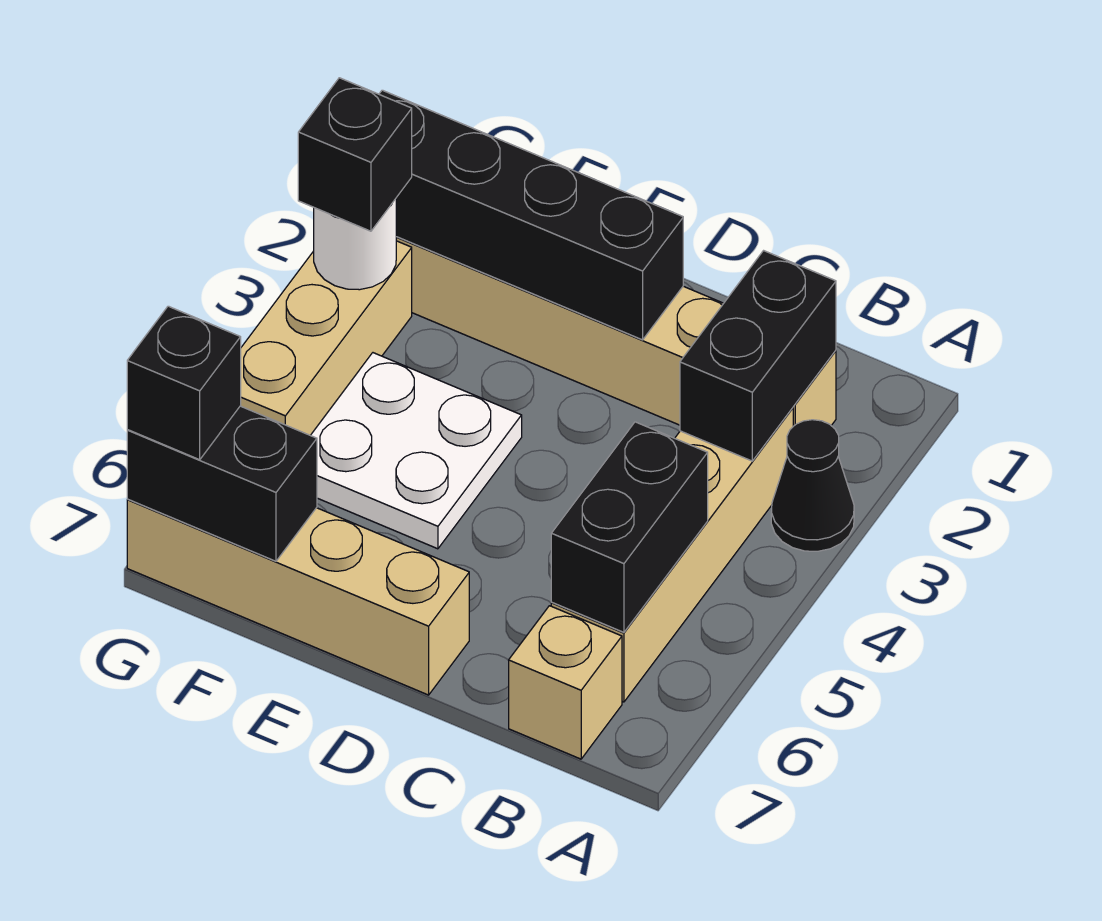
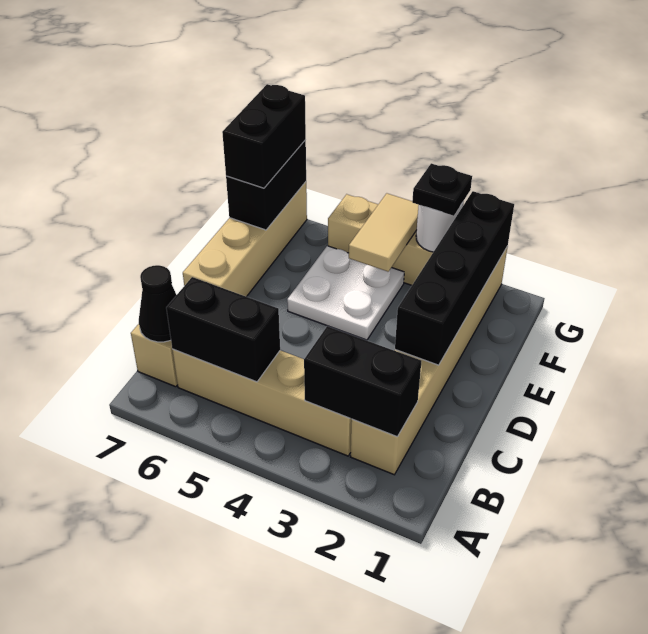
black cone A3 level 1 -> black cone B7 level 2
none -> tan tile F4:G4 level 2
black brick G3 level 3 -> black plate G3 level 3
black brick G7 level 3 -> black brick F7:G7 level 3

